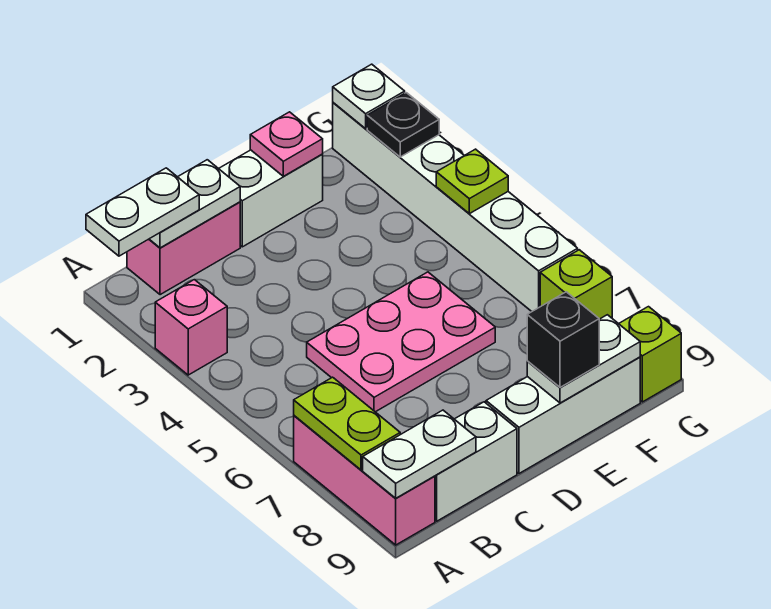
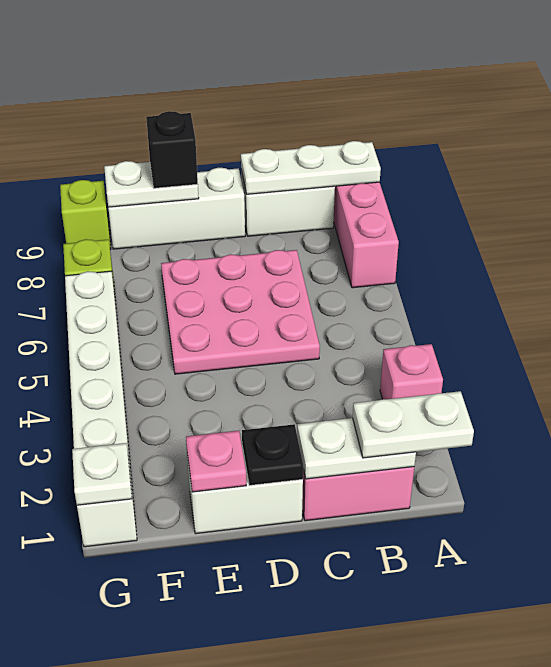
lime plate A7:A8 level 2 -> none
white plate A9:B9 level 2 -> white plate A9:C9 level 2
pink plate C5:E6 level 1 -> pink plate C5:E7 level 1
black plate G2 level 2 -> black plate D1 level 2
lime plate G4 level 2 -> none

